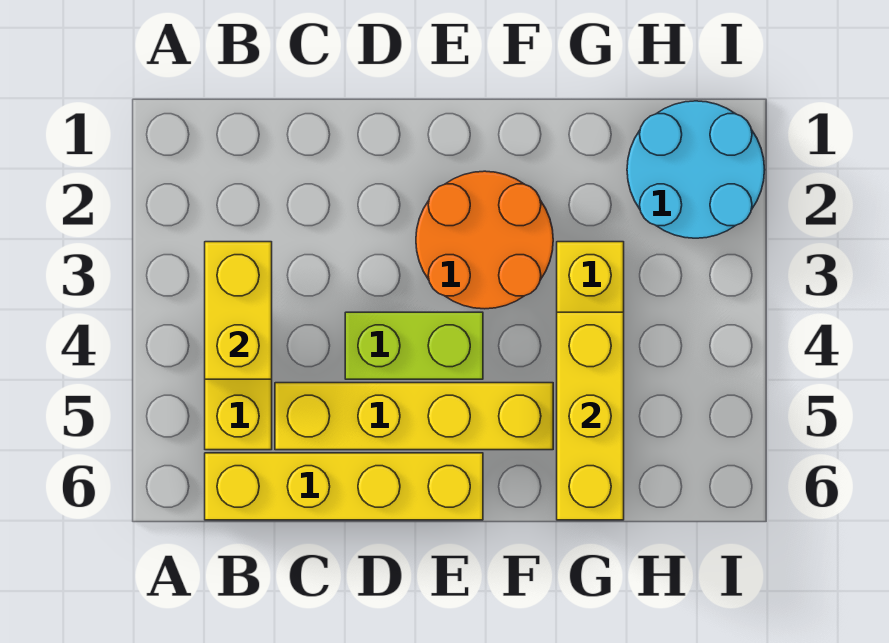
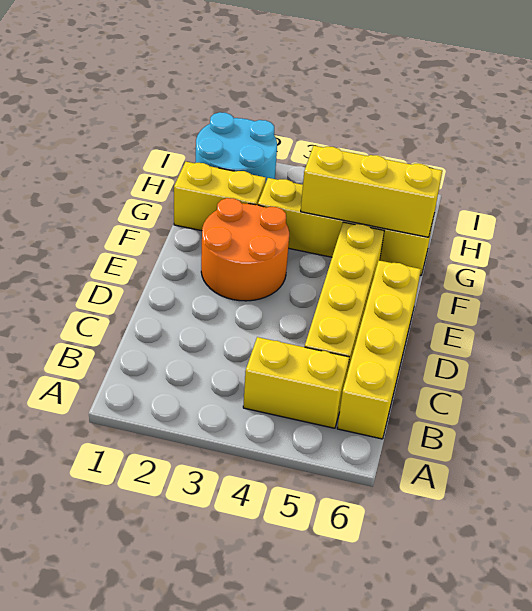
yellow brick B3:B4 level 2 -> yellow brick G1:G2 level 1
lime brick D4:E4 level 1 -> none

